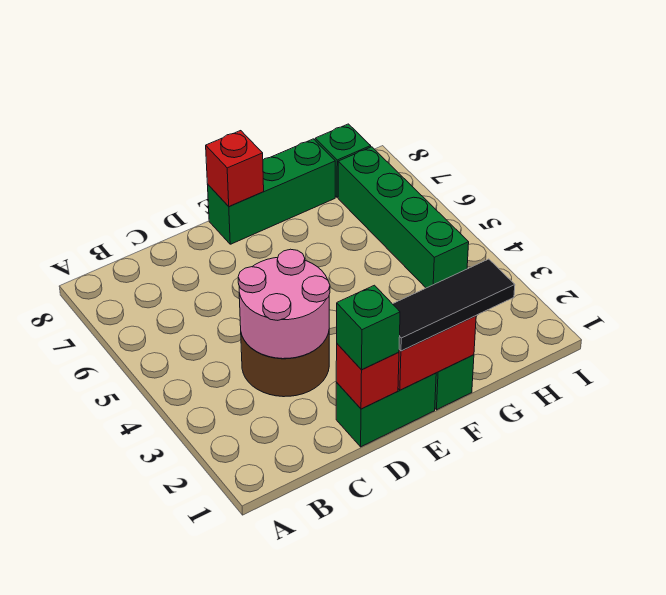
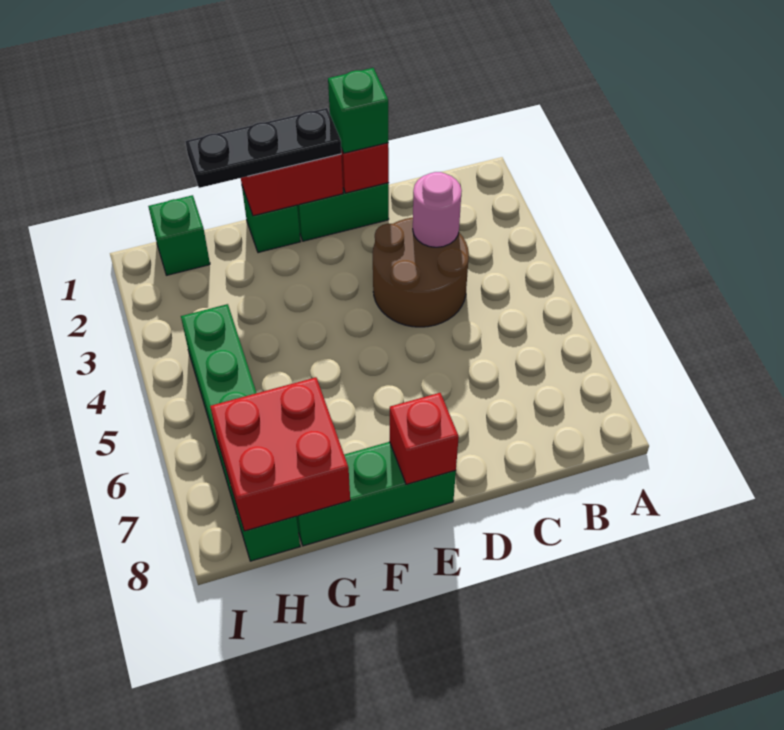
pink round brick C3:D4 level 2 -> pink round brick C3 level 2
black tile E1:G1 level 3 -> black plate E1:G1 level 3
none -> red brick G7:H8 level 2
none -> green brick H1 level 1

